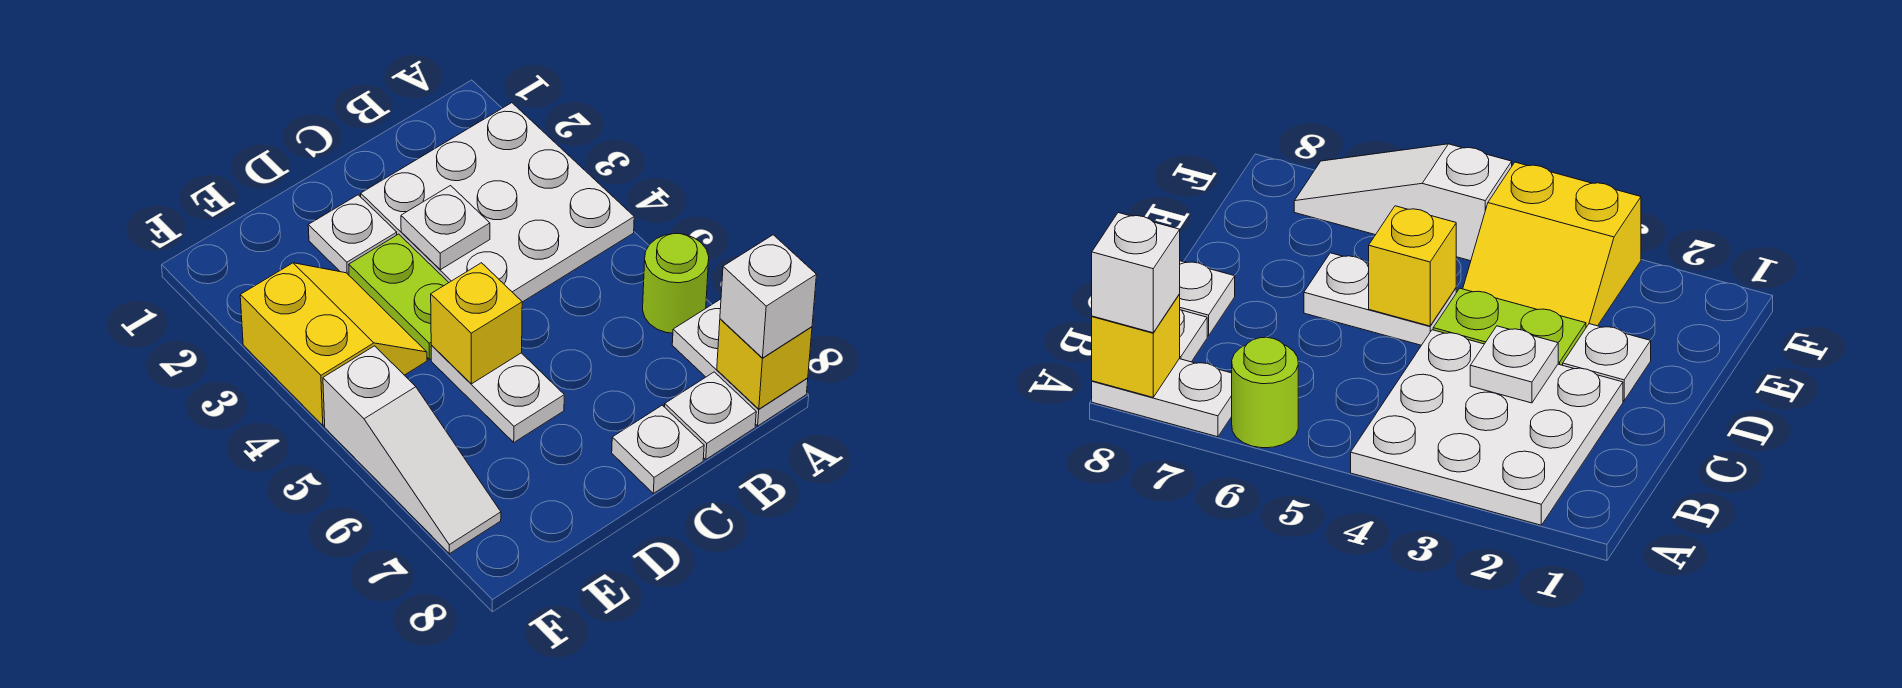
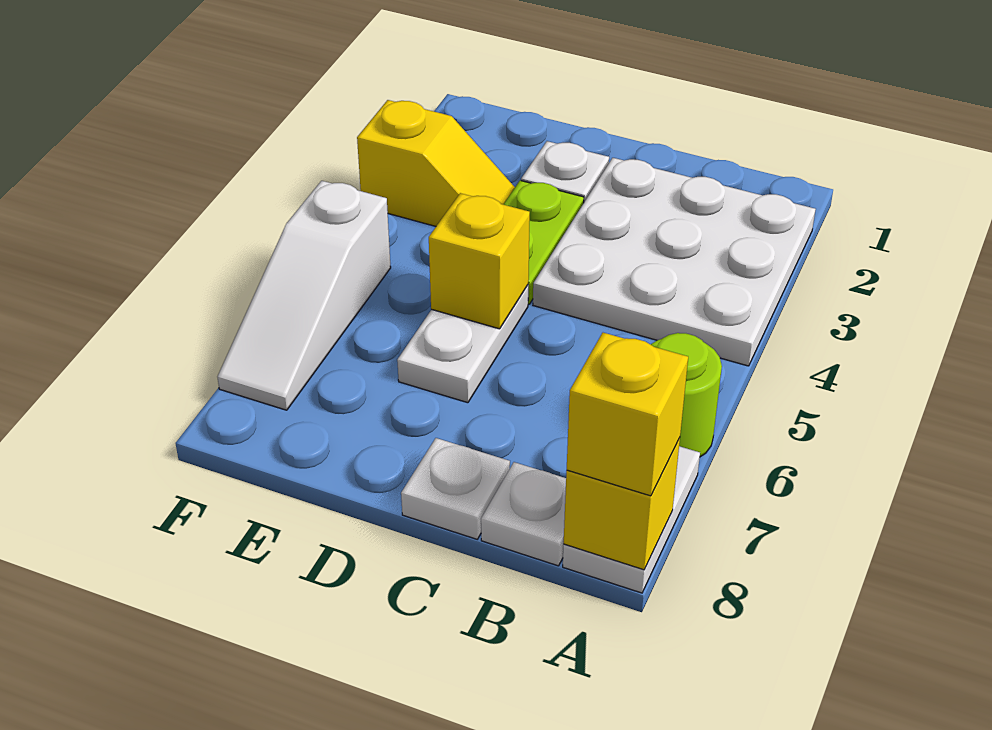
white brick A8 level 3 -> yellow brick A8 level 3
white plate C3 level 2 -> none
yellow slope E3:F4 level 1 top F -> yellow slope E3:F3 level 1 top F

